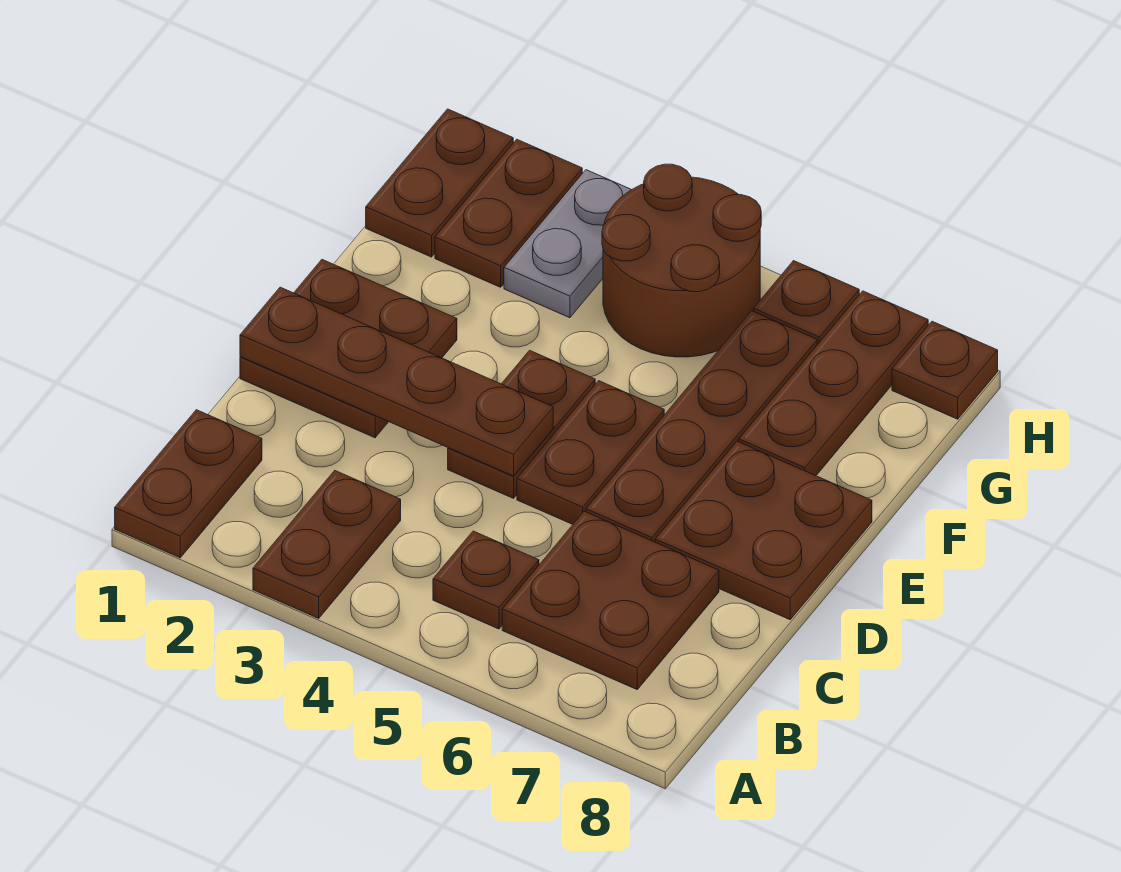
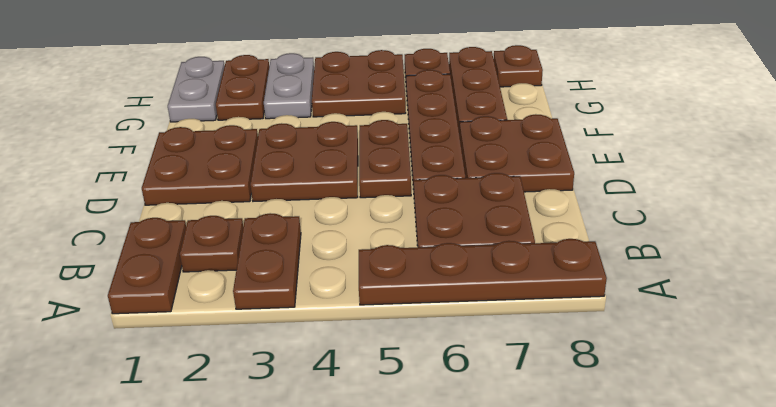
brown plate B5 level 1 -> brown plate B2 level 1
brown plate D1:D4 level 2 -> brown plate A5:A8 level 1
brown plate D4:E4 level 1 -> brown plate D3:E4 level 1
brown plate G1:H1 level 1 -> grey plate G1:H1 level 1
brown round brick G4:H5 level 1 -> brown plate G4:H5 level 1

